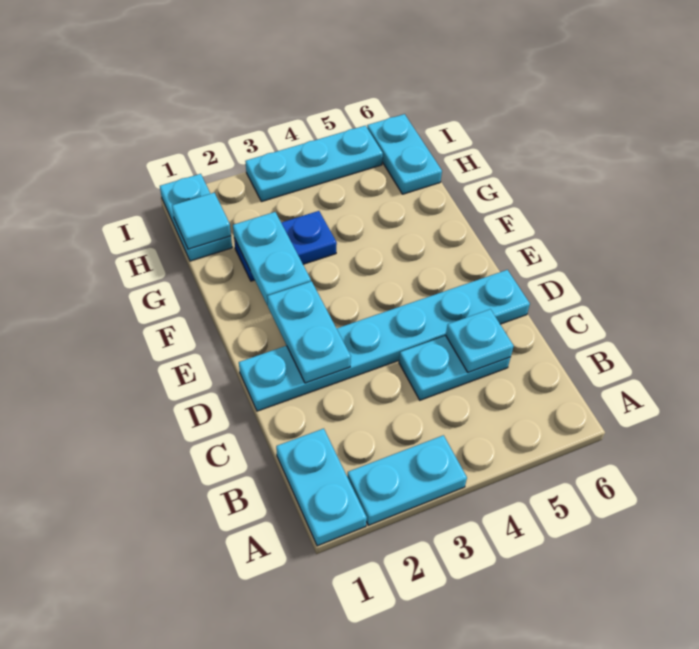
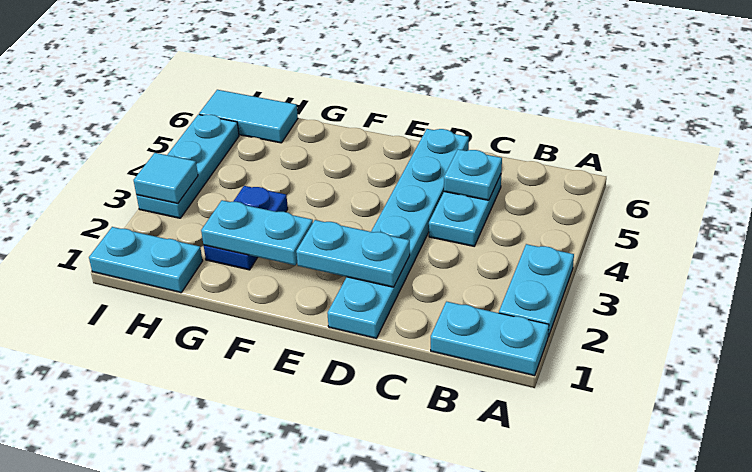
cyan tile H1 level 2 -> cyan tile I3 level 2
cyan plate H6:I6 level 1 -> cyan tile H6:I6 level 1

